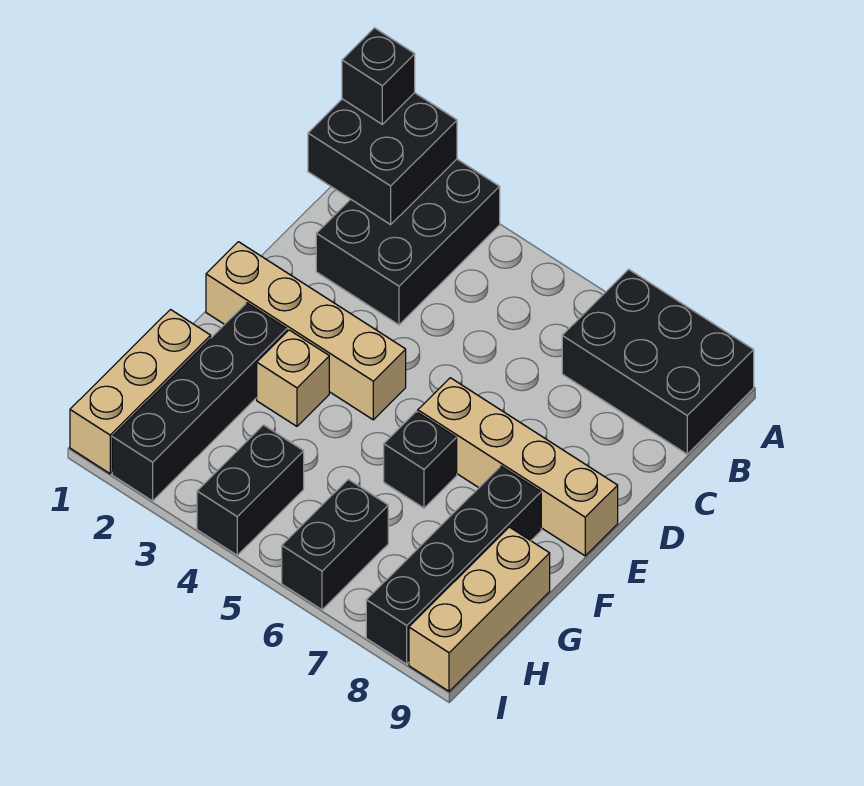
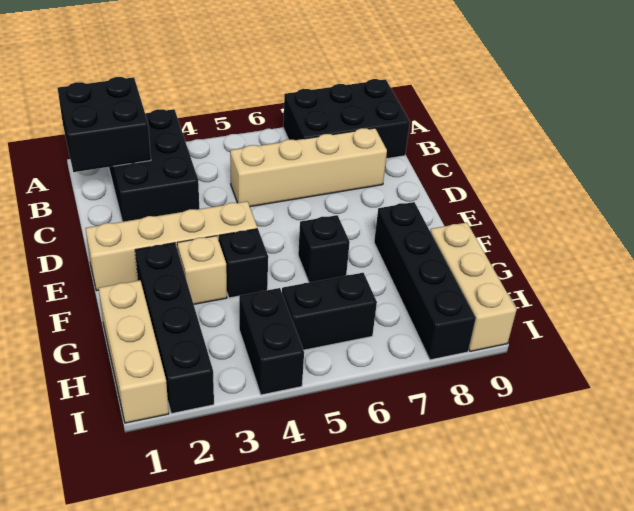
black brick A1 level 3 -> black brick F4 level 1
tan brick E6:E9 level 1 -> tan brick C5:C8 level 1
black brick H6:I6 level 1 -> black brick H5:H6 level 1

